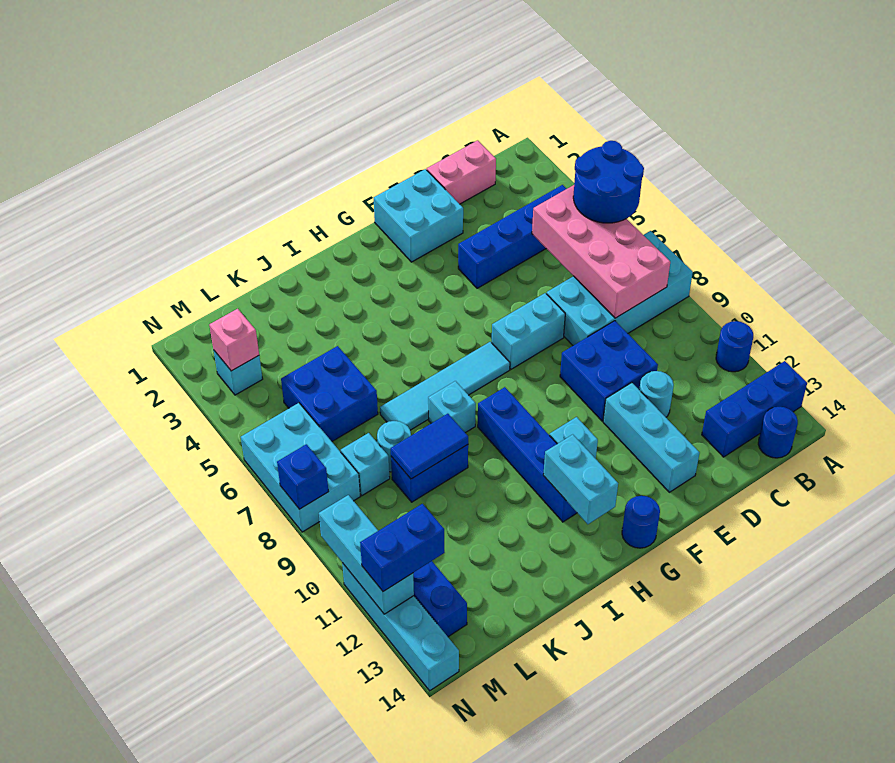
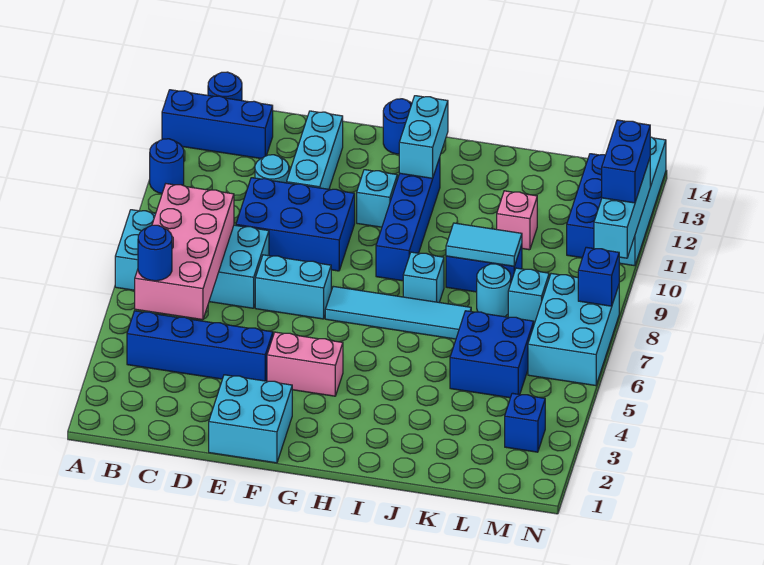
blue round brick A5:B6 level 3 -> blue round brick B5 level 3
pink brick C1:D1 level 1 -> pink brick F4:G4 level 1
blue brick D9:E10 level 1 -> blue brick D9:F10 level 1
blue tile J9:K9 level 2 -> cyan tile J9:K9 level 2
cyan brick M3 level 1 -> blue brick M3 level 1
pink brick M3 level 2 -> pink brick K11 level 1
blue brick M12:N12 level 3 -> blue brick N11:N12 level 3

